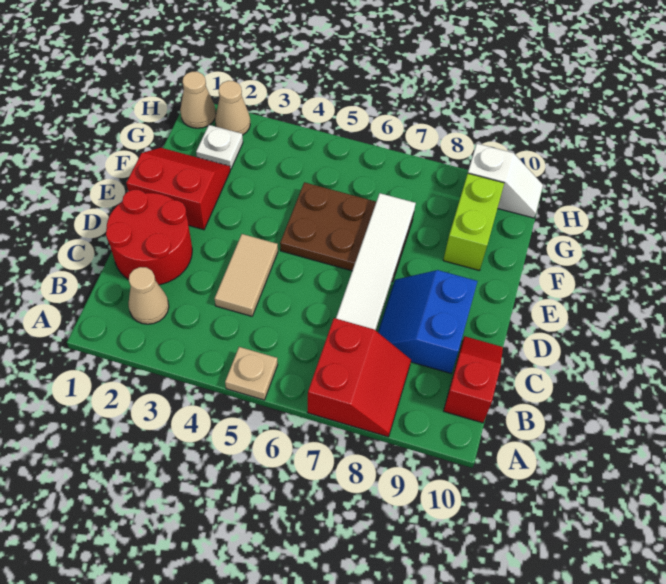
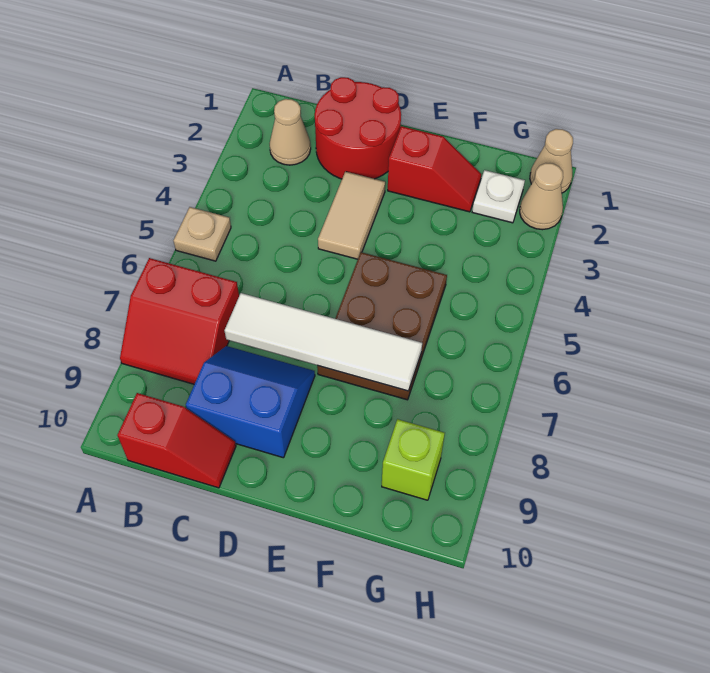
tan tile C4:D4 level 1 -> tan tile D3:D4 level 1
red slope E1:F2 level 1 top E -> red slope E2:F2 level 1 top E
lime brick F9:G9 level 1 -> lime brick G9 level 1
white slope H9:H10 level 1 top 9 -> none

